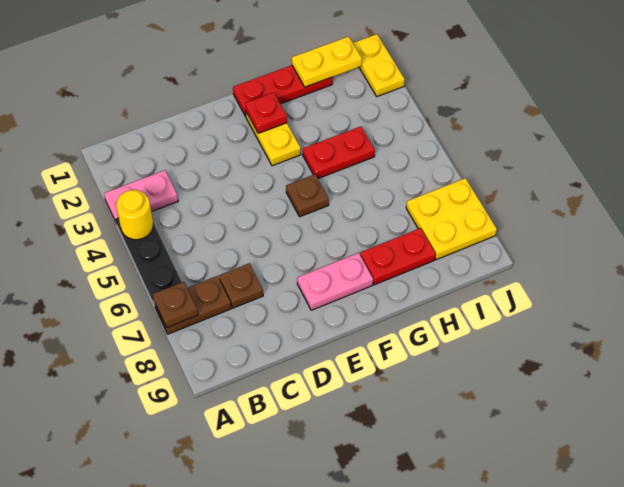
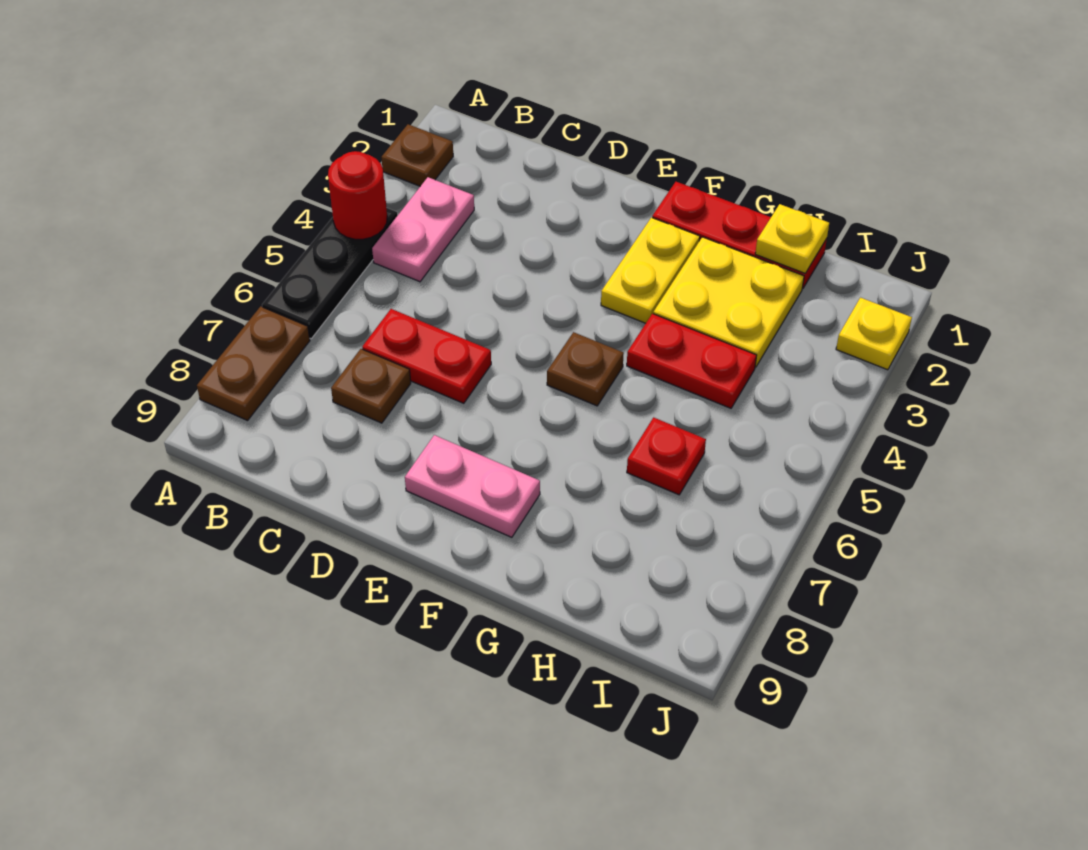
pink plate A3:B3 level 1 -> pink plate B3:B4 level 1
yellow round brick A4 level 2 -> red round brick A4 level 2
brown plate A7:B7 level 1 -> brown plate A7:A8 level 1
brown plate A7 level 2 -> brown plate A2 level 1
red plate F2 level 2 -> red plate H6 level 1
red plate G8:H8 level 1 -> red plate C6:D6 level 1
yellow plate H1:I1 level 2 -> yellow plate H1 level 2
yellow plate I7:J8 level 1 -> yellow plate G2:H3 level 1
yellow plate J1:J2 level 1 -> yellow plate J2 level 1

